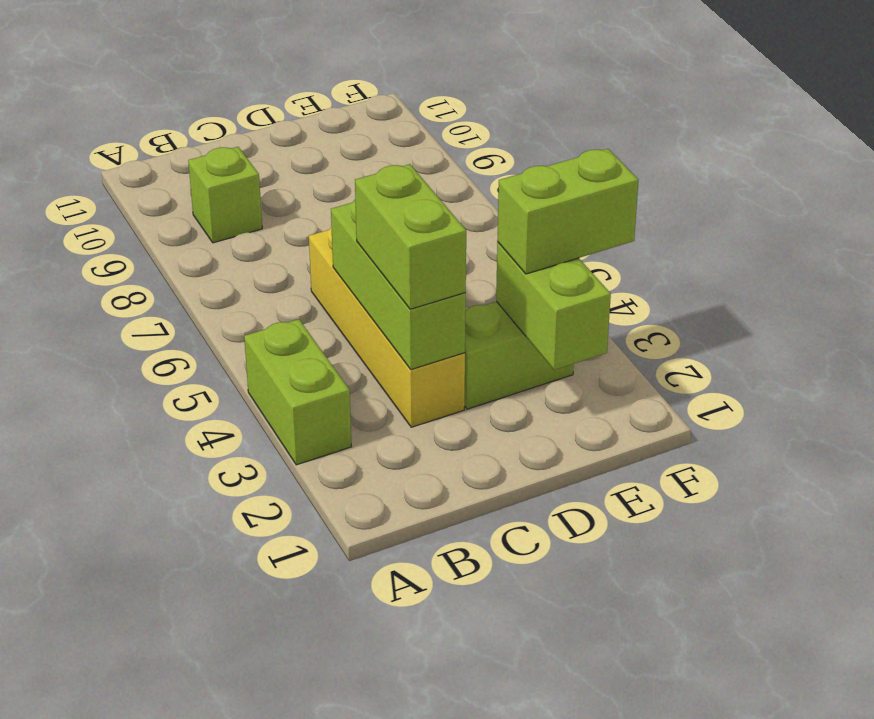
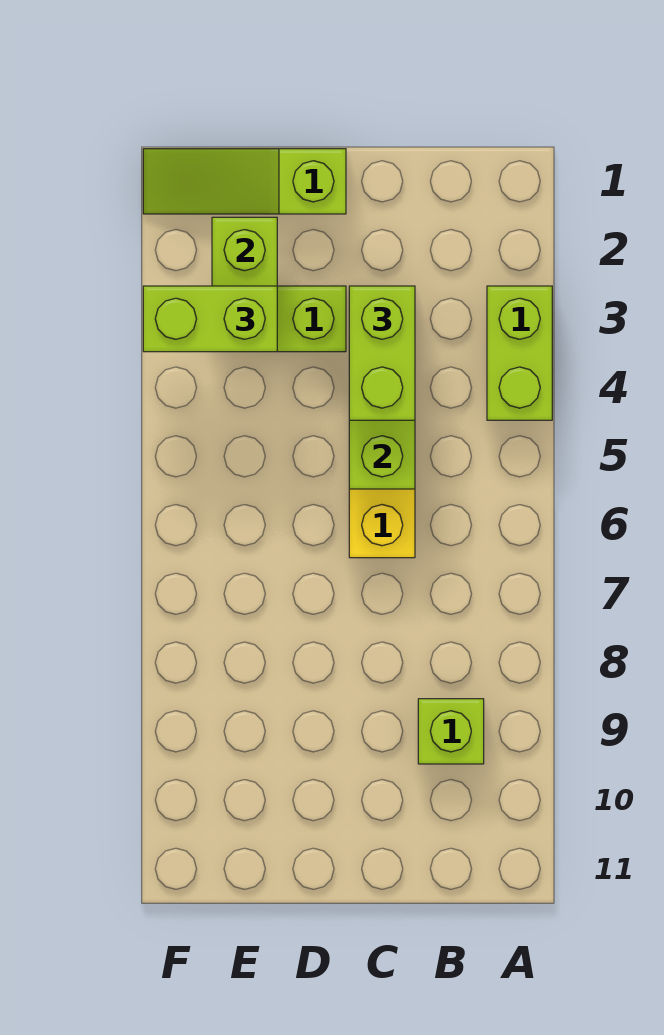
none -> lime slope D1:F1 level 1 top D

